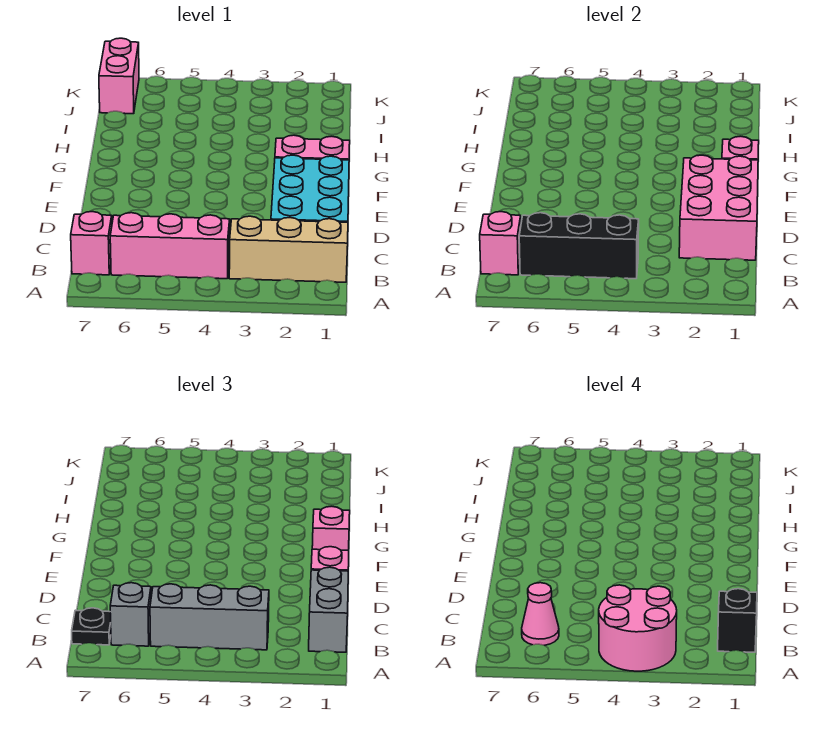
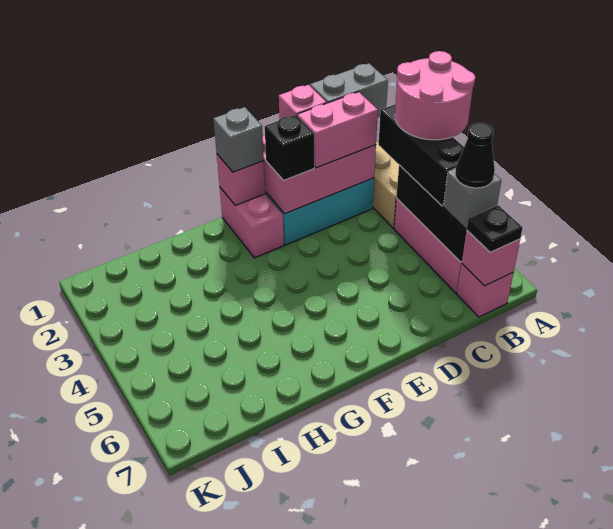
black brick B1 level 4 -> black brick E2 level 3
grey brick B3:B5 level 3 -> black brick B3:B5 level 3
pink cone B6 level 4 -> black cone B6 level 4
pink brick F1 level 3 -> grey brick F1 level 3
pink brick J7:K7 level 1 -> pink brick C2:D2 level 3

